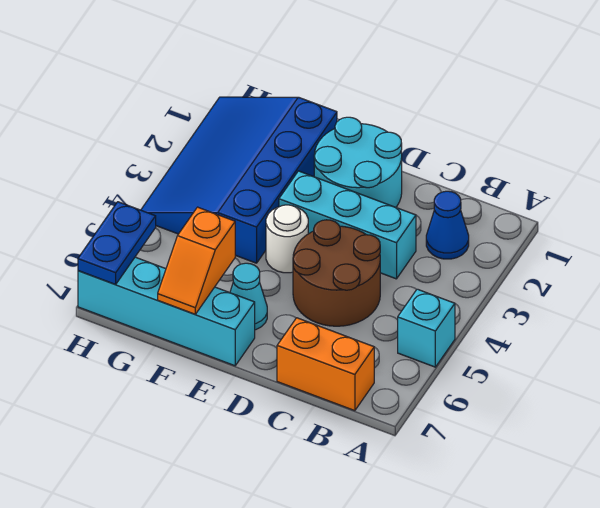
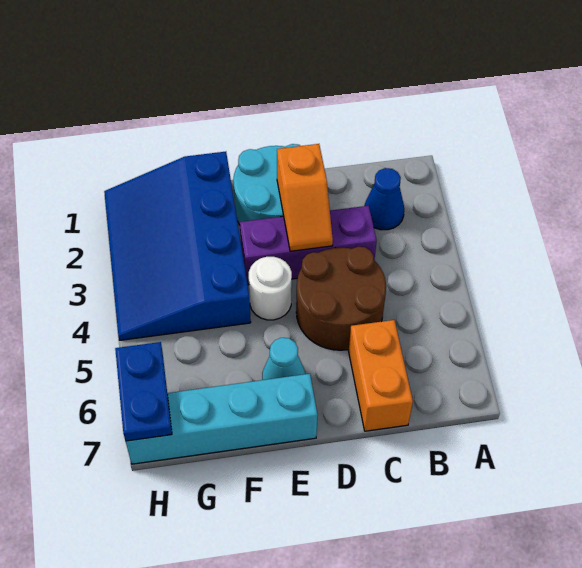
cyan brick A5 level 1 -> none
orange brick B7:C7 level 1 -> orange brick C6:C7 level 1
cyan brick C3:E3 level 1 -> purple brick C3:E3 level 1
orange slope F6:F7 level 2 top 6 -> orange slope D2:D3 level 2 top 2

